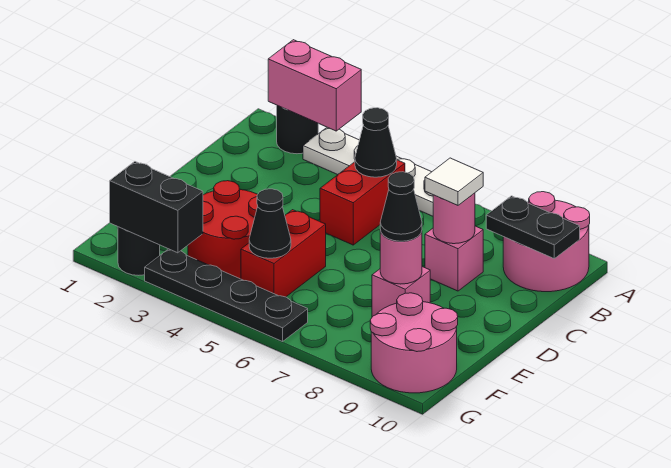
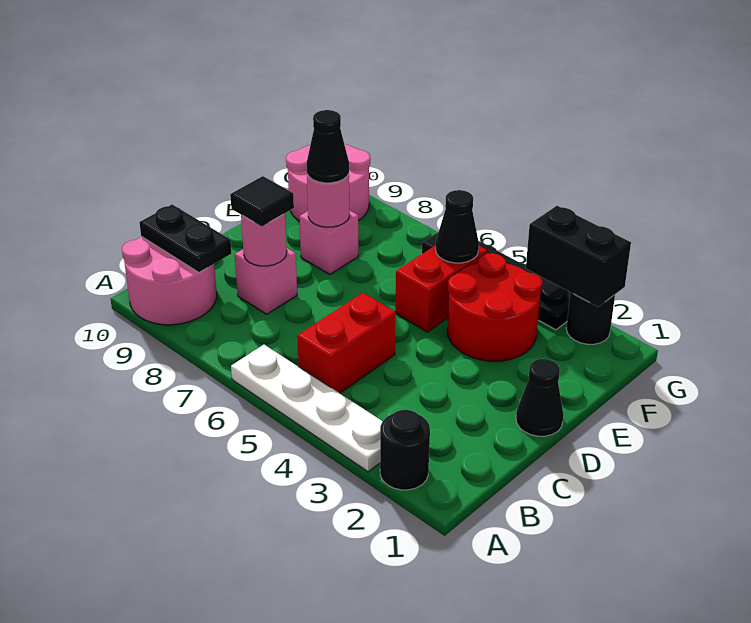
pink brick A2:A3 level 2 -> none
black cone B5 level 2 -> black cone D1 level 1
white tile C8 level 3 -> black tile C8 level 3

